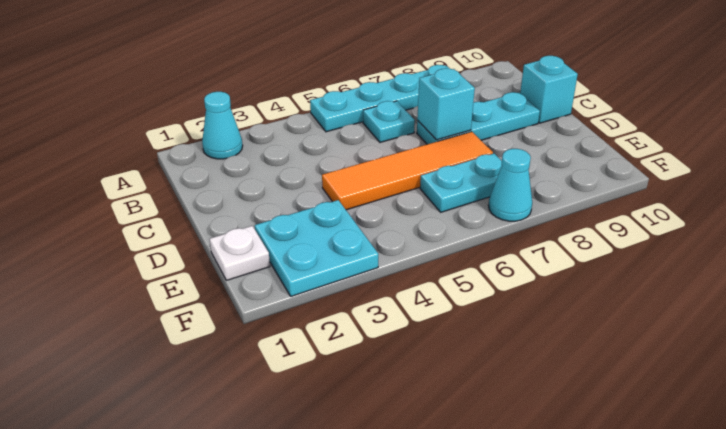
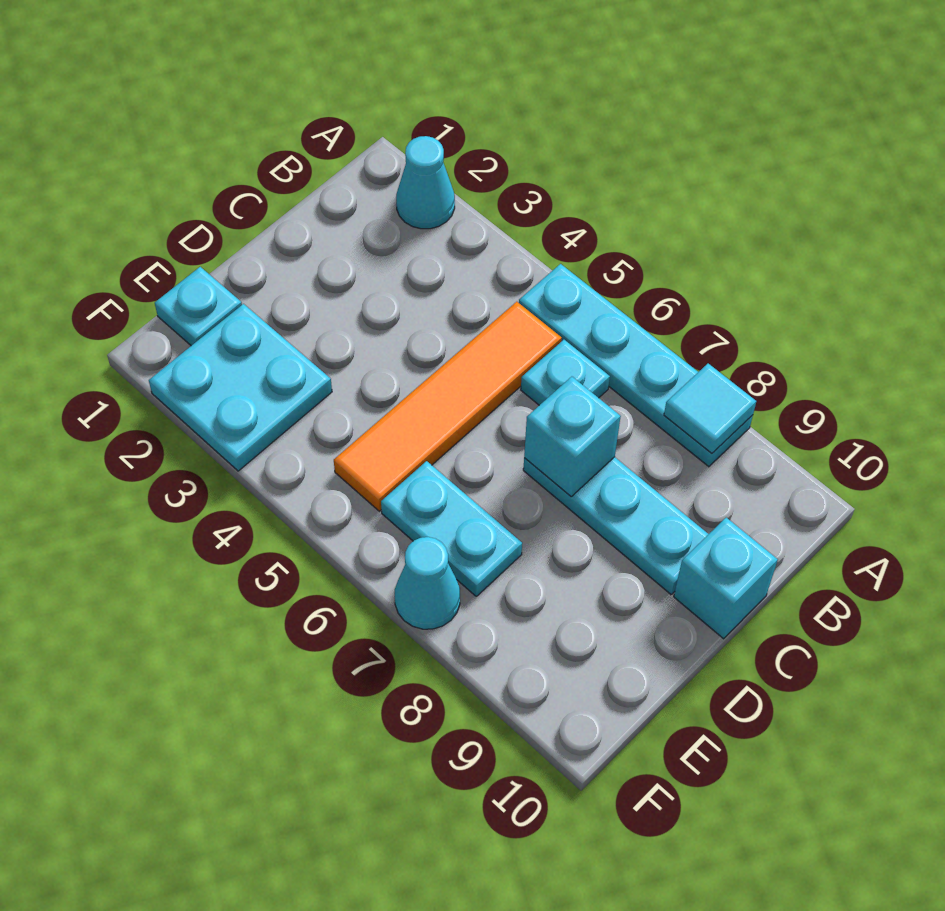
none -> cyan tile A8 level 2
orange tile D4:D7 level 1 -> orange tile B5:E5 level 1
white plate E1 level 1 -> cyan plate E1 level 1

